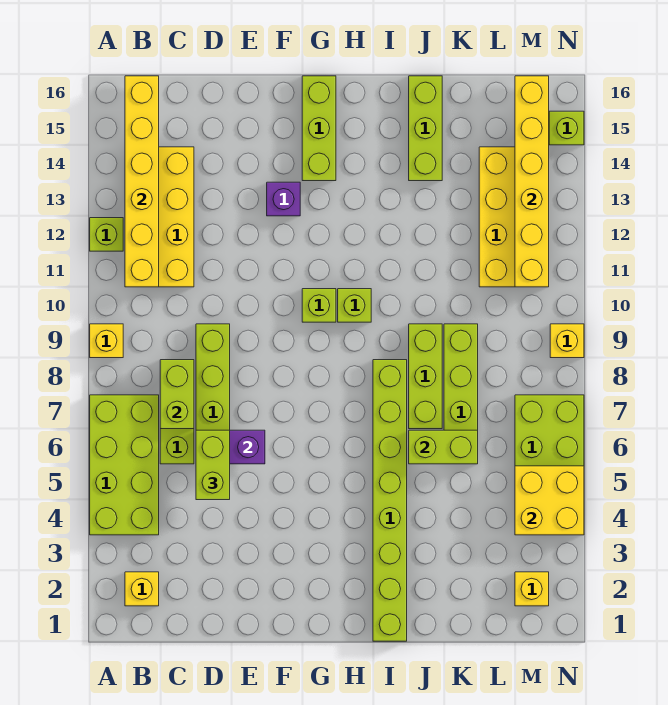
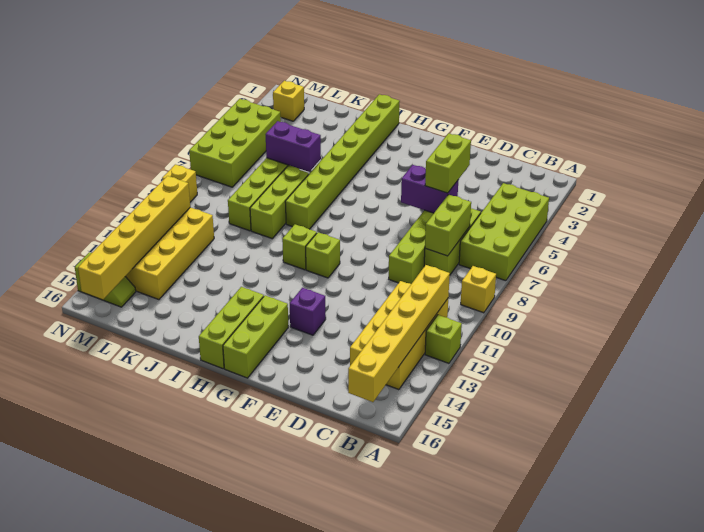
yellow brick B2 level 1 -> none
lime brick J6:K6 level 2 -> purple brick J6:K6 level 2
lime brick J14:J16 level 1 -> lime brick H14:H16 level 1
yellow brick M4:N5 level 2 -> none

